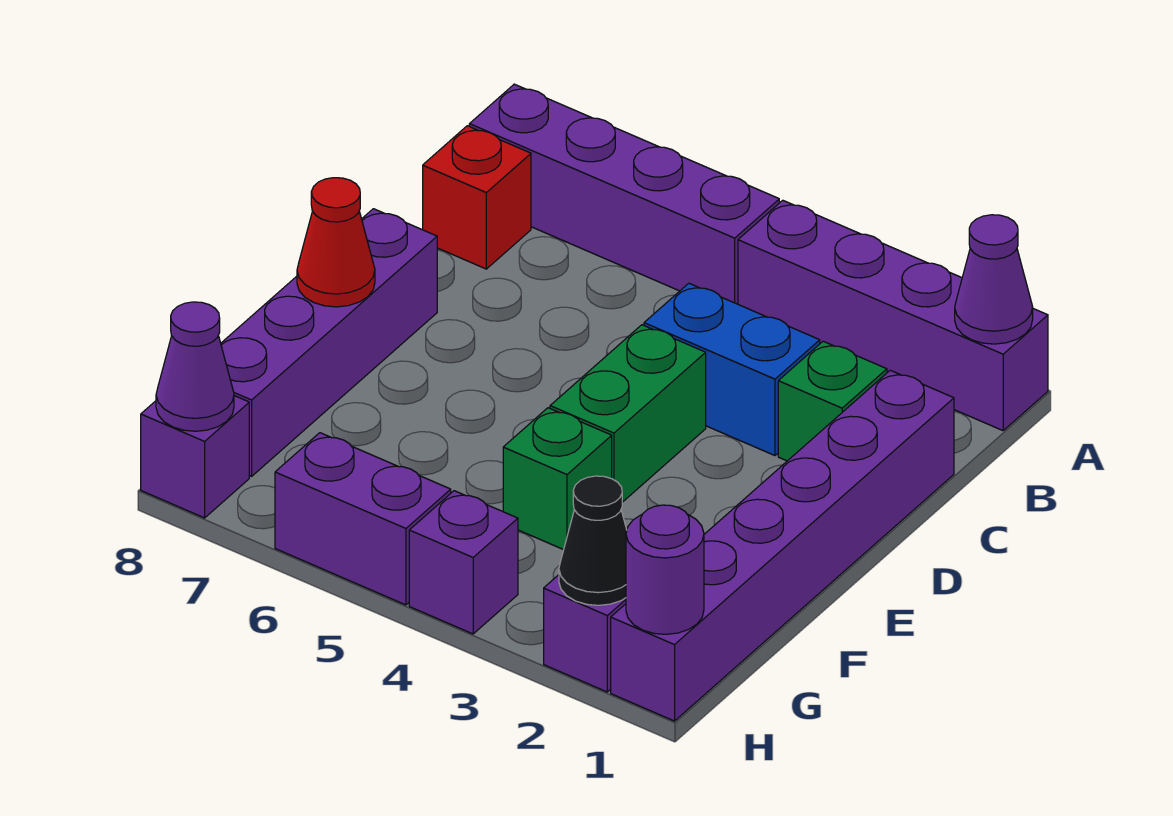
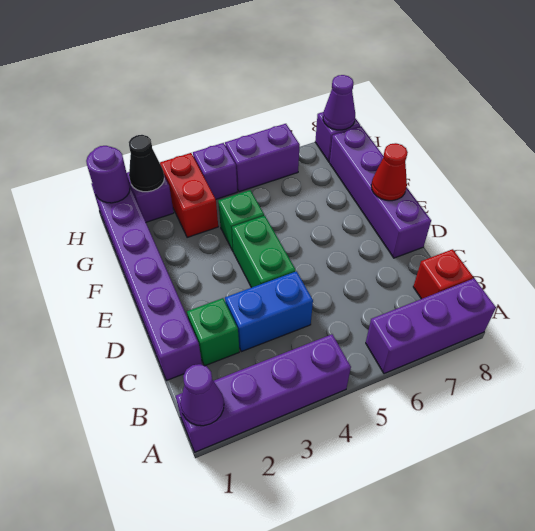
purple brick A5:A8 level 1 -> purple brick A6:A8 level 1
none -> red brick G3:H3 level 1

